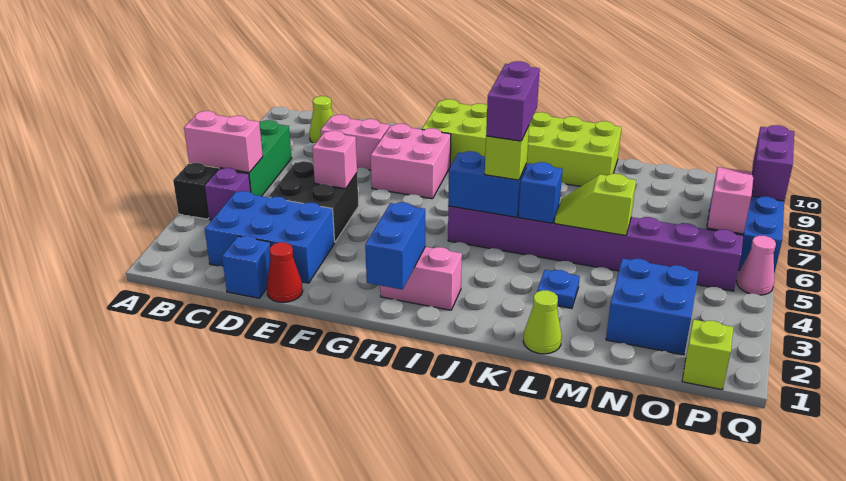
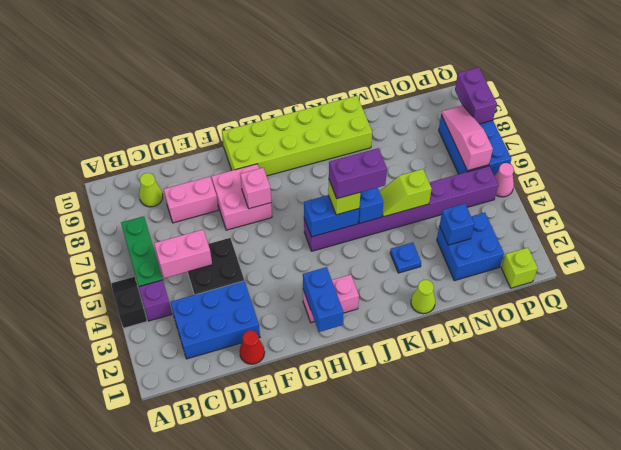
pink brick A5:B5 level 2 -> pink brick C5:D5 level 2
blue brick D1 level 1 -> blue brick N3 level 2
pink brick E5 level 2 -> pink brick G7 level 2
purple brick J5:J6 level 4 -> purple brick J5:K5 level 4

